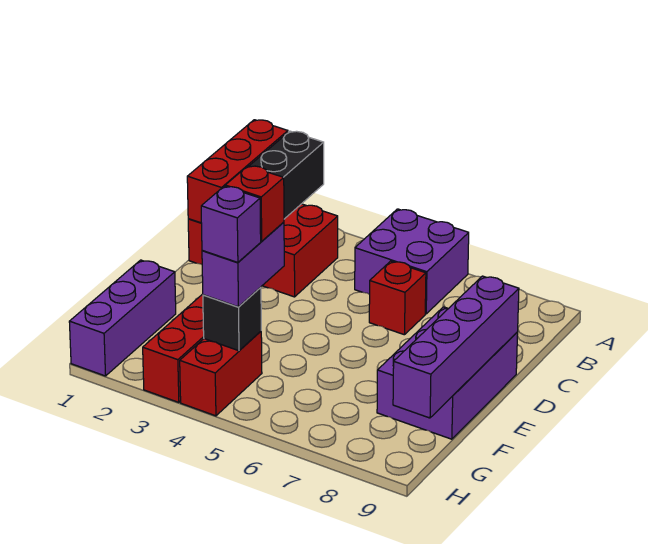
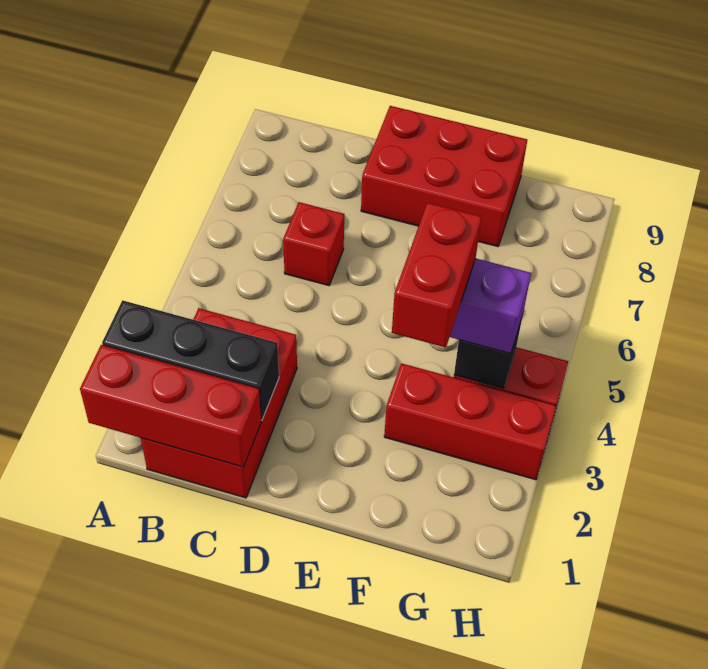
purple brick A5:B6 level 1 -> none
purple brick D8:F9 level 1 -> red brick D8:F9 level 1
purple brick D9:G9 level 2 -> none
purple brick F1:H1 level 1 -> none
red brick F4 level 4 -> red brick F3:F4 level 4
purple brick G4 level 4 -> none

